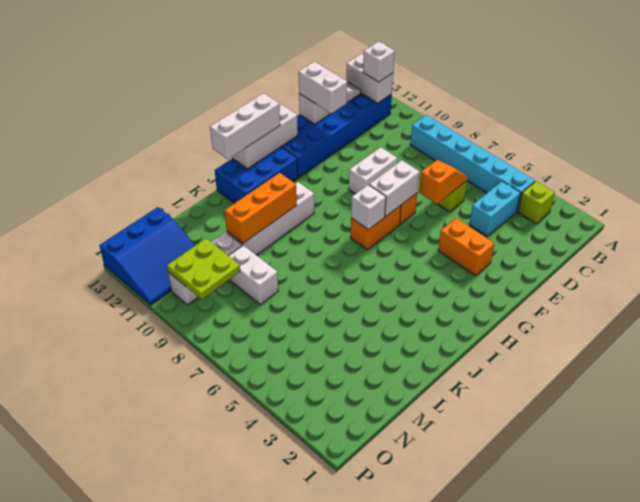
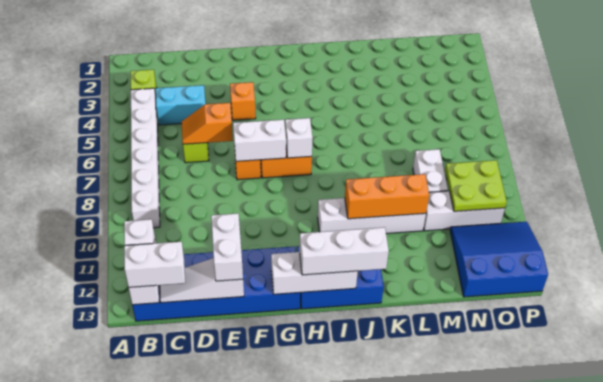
cyan brick B4:B9 level 1 -> white brick B4:B9 level 1
white brick E9:F9 level 1 -> white brick B13:C13 level 3
orange brick F3:F4 level 1 -> orange brick F4 level 1

